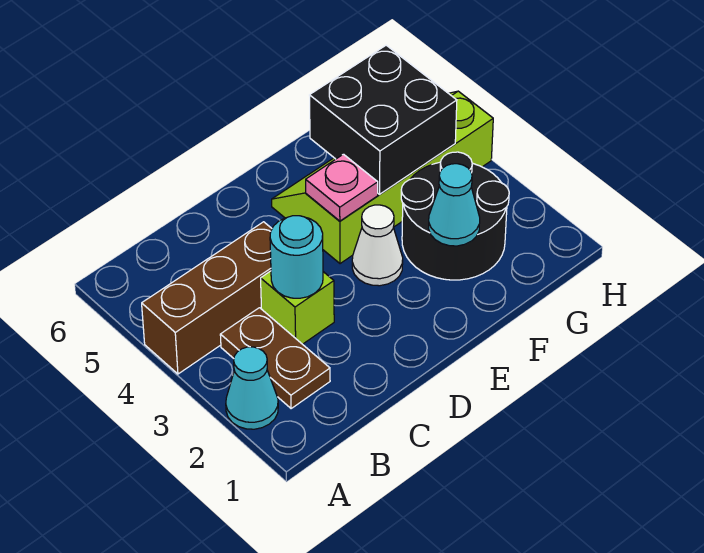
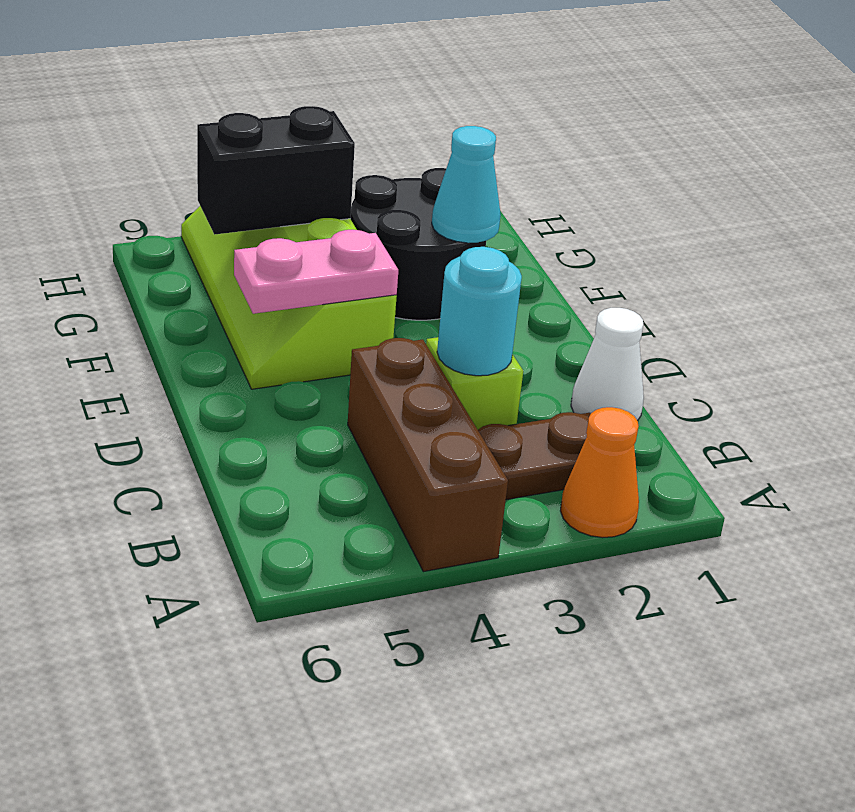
cyan cone A2 level 1 -> orange cone A2 level 1
white cone E3 level 1 -> white cone C1 level 1
pink plate E4 level 2 -> pink plate E4:E5 level 2
black brick F4:G5 level 2 -> black brick G4:G5 level 2

